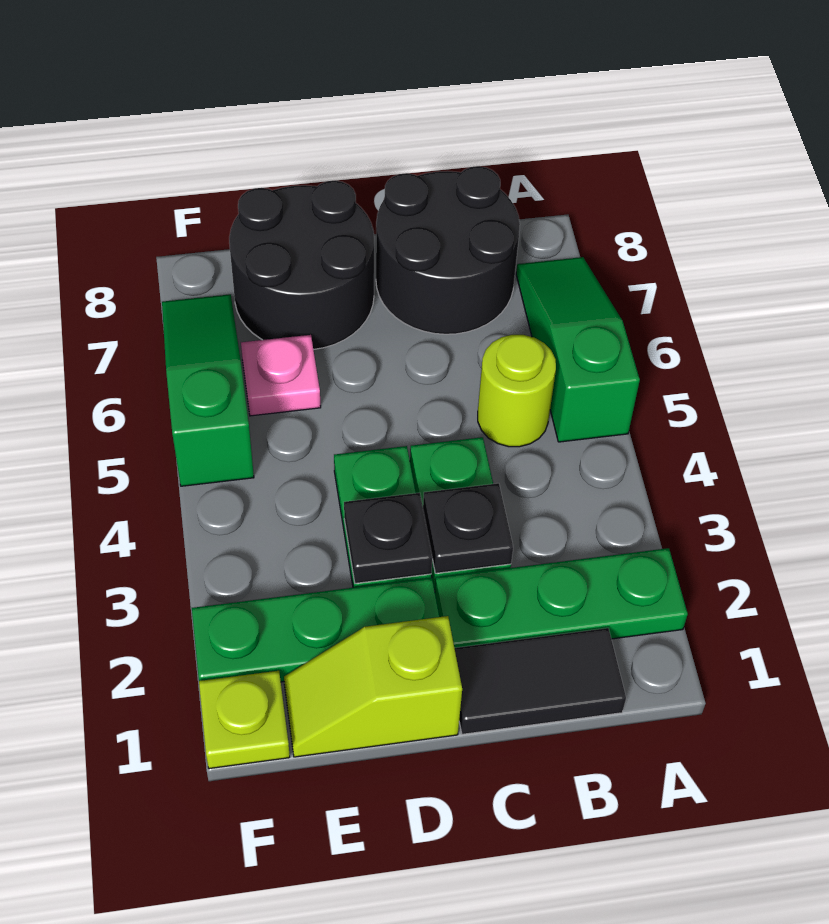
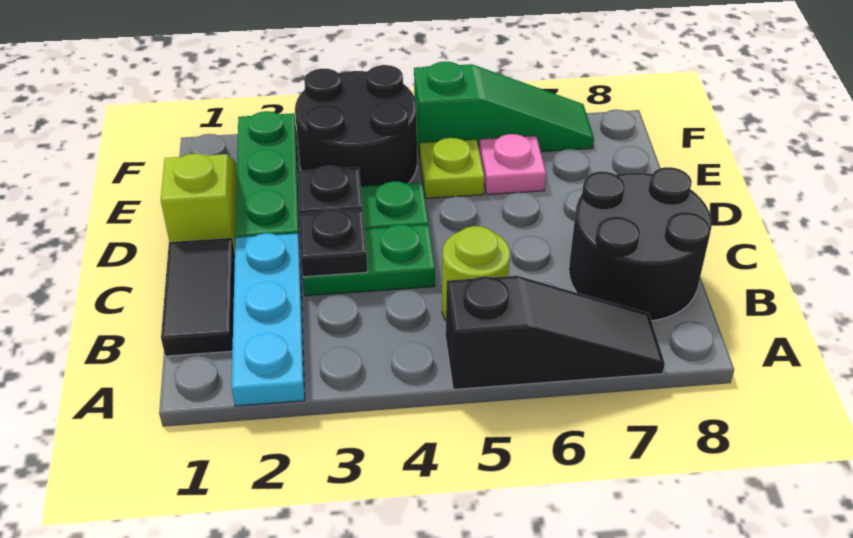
green plate A2:C2 level 1 -> cyan plate A2:C2 level 1
green slope A5:A7 level 1 top 5 -> black slope A5:A7 level 1 top 5
black round brick D7:E8 level 1 -> black round brick E3:F4 level 1
lime plate F1 level 1 -> lime plate E5 level 1

